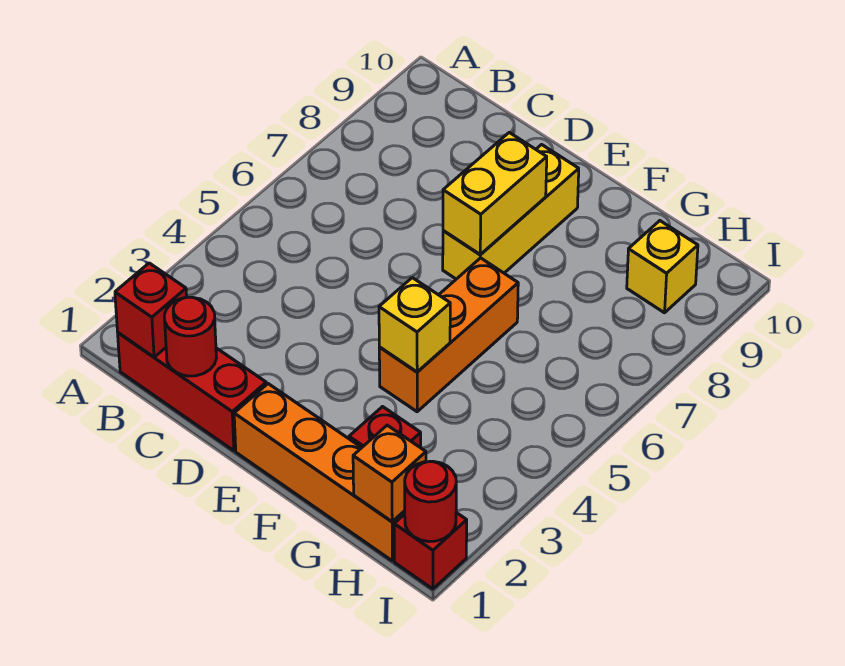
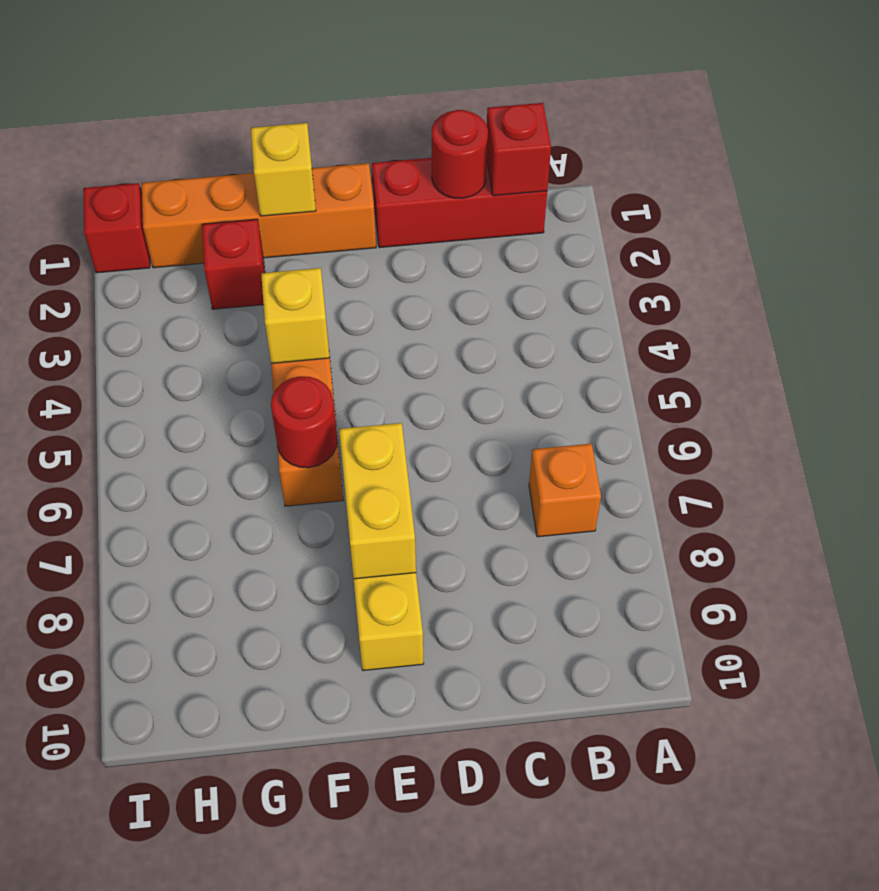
orange brick H1 level 2 -> orange brick B7 level 1
yellow brick H9 level 1 -> yellow brick F1 level 2
red round brick I1 level 2 -> red round brick F6 level 2

